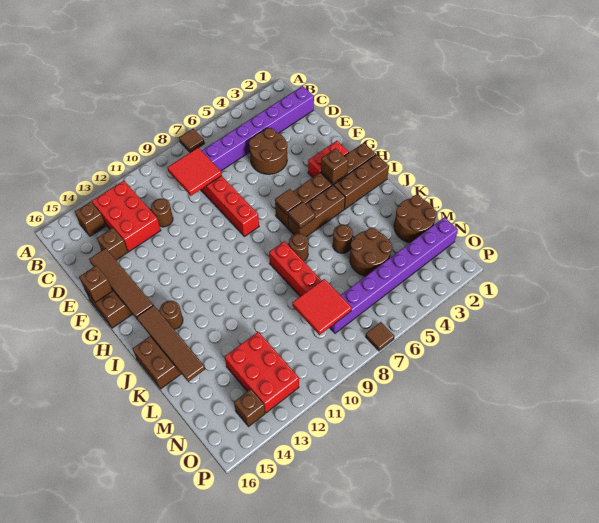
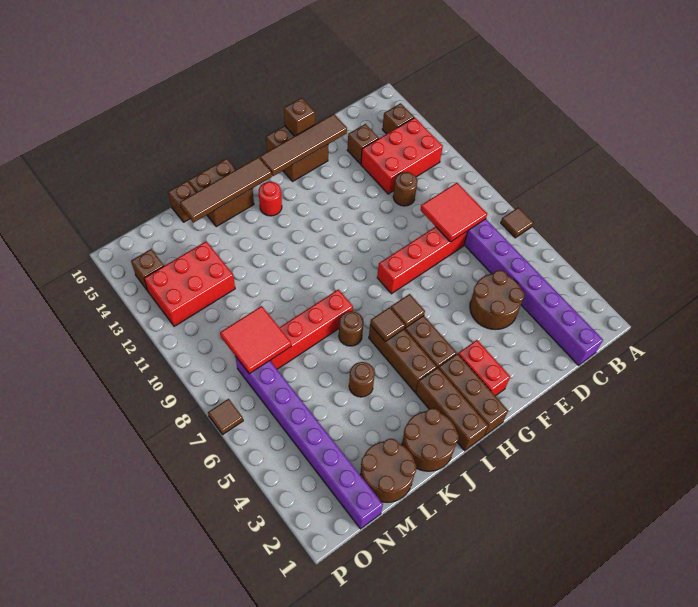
brown brick H3 level 2 -> brown brick L16 level 1
brown round brick I14 level 1 -> red round brick I14 level 1
brown round brick L4:M5 level 1 -> brown round brick J1:K2 level 1

